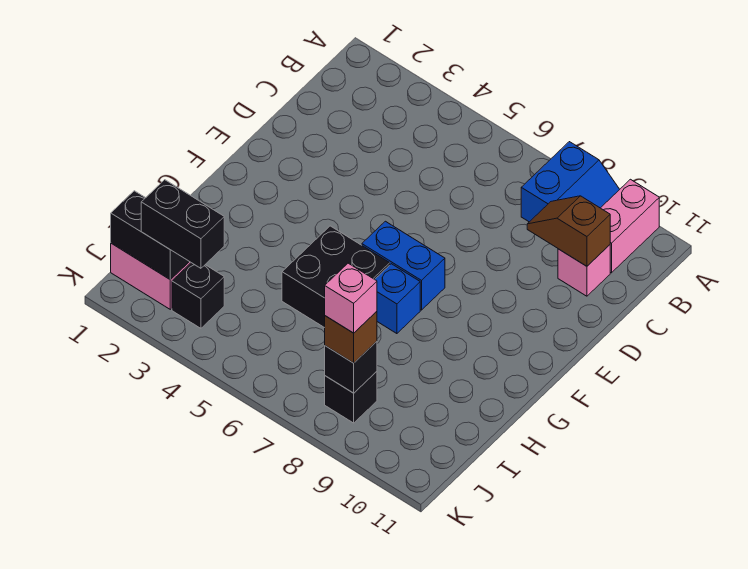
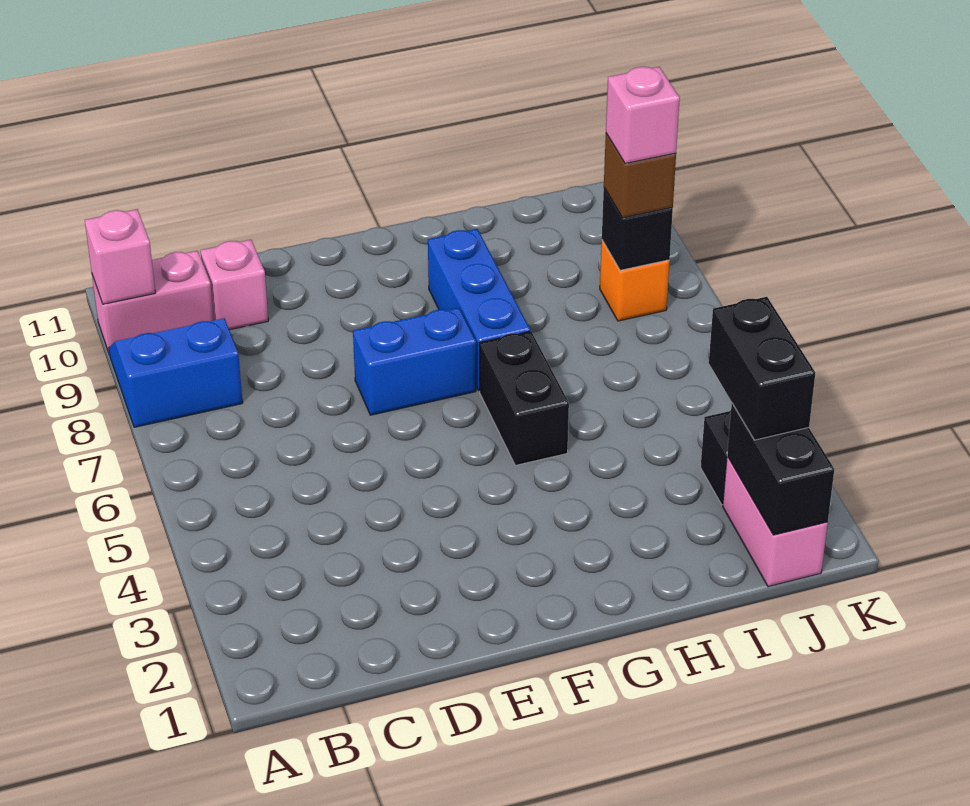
none -> pink brick A10 level 2
brown slope C9:C10 level 2 top 10 -> none
blue brick F6:F7 level 1 -> blue brick E7:F7 level 1
black brick G5:H6 level 1 -> black brick G5:G6 level 1
blue brick G7 level 1 -> blue brick G7:G9 level 1
black brick J8 level 1 -> orange brick J8 level 1

